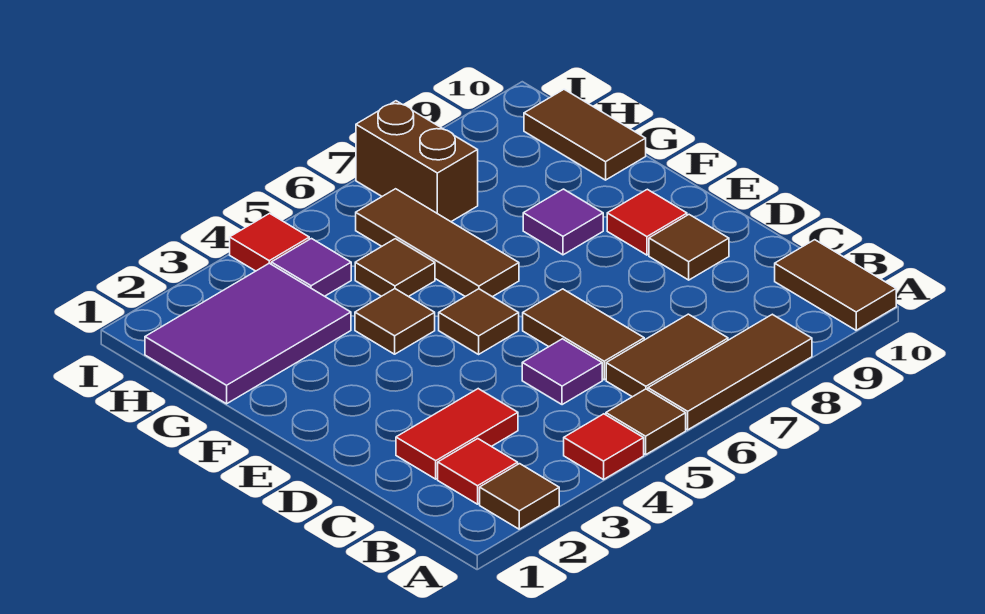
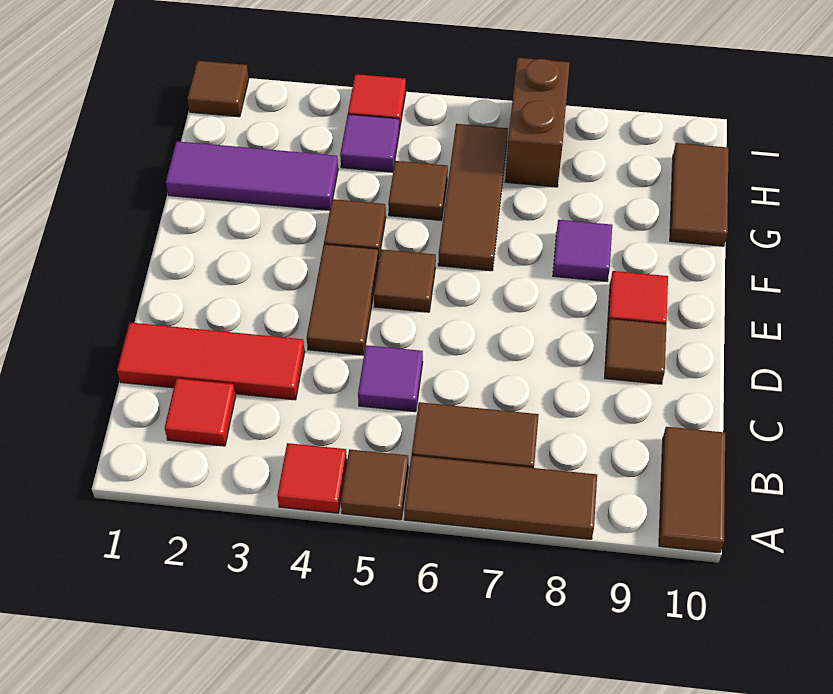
brown tile A2 level 1 -> brown tile I1 level 1
red tile C2:C3 level 1 -> red tile C1:C3 level 1
brown tile C6:D6 level 1 -> brown tile D4:E4 level 1
purple tile G1:H3 level 1 -> purple tile G1:G3 level 1

